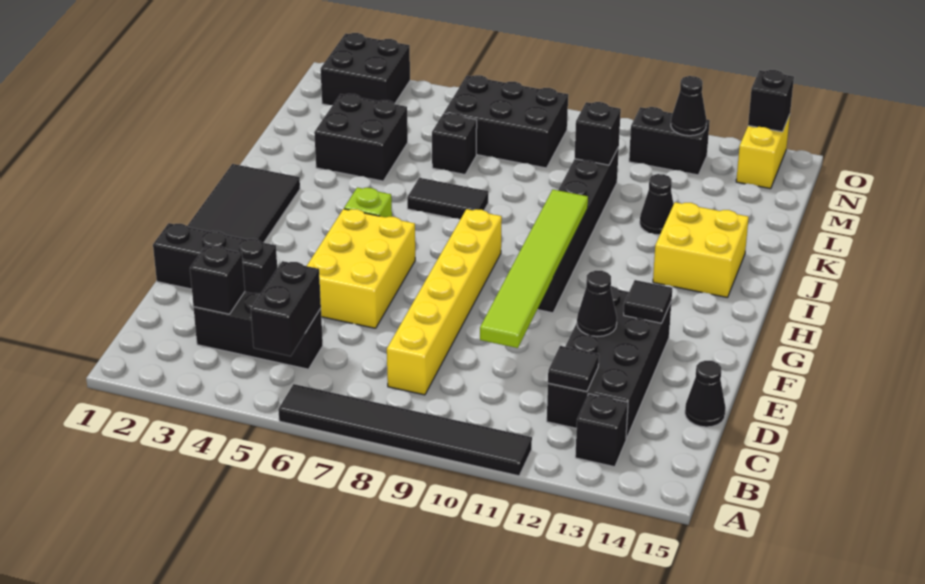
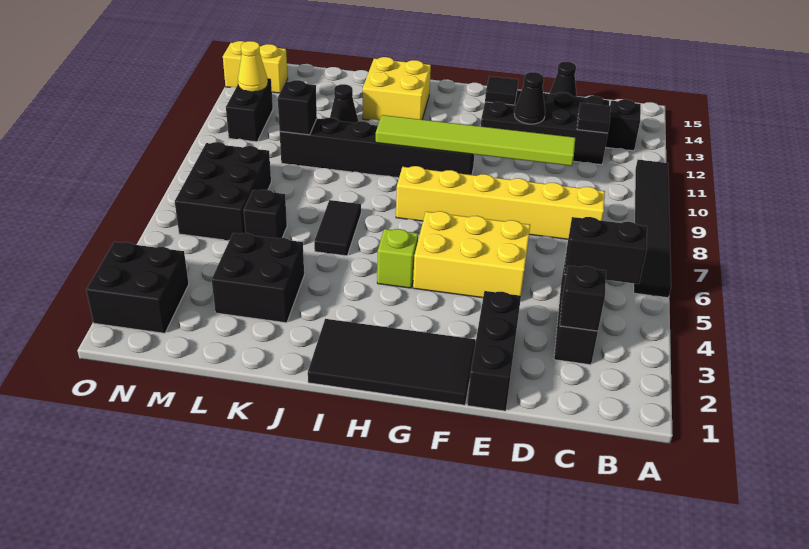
black cone N12 level 2 -> yellow cone N12 level 2
black brick O14 level 2 -> none

